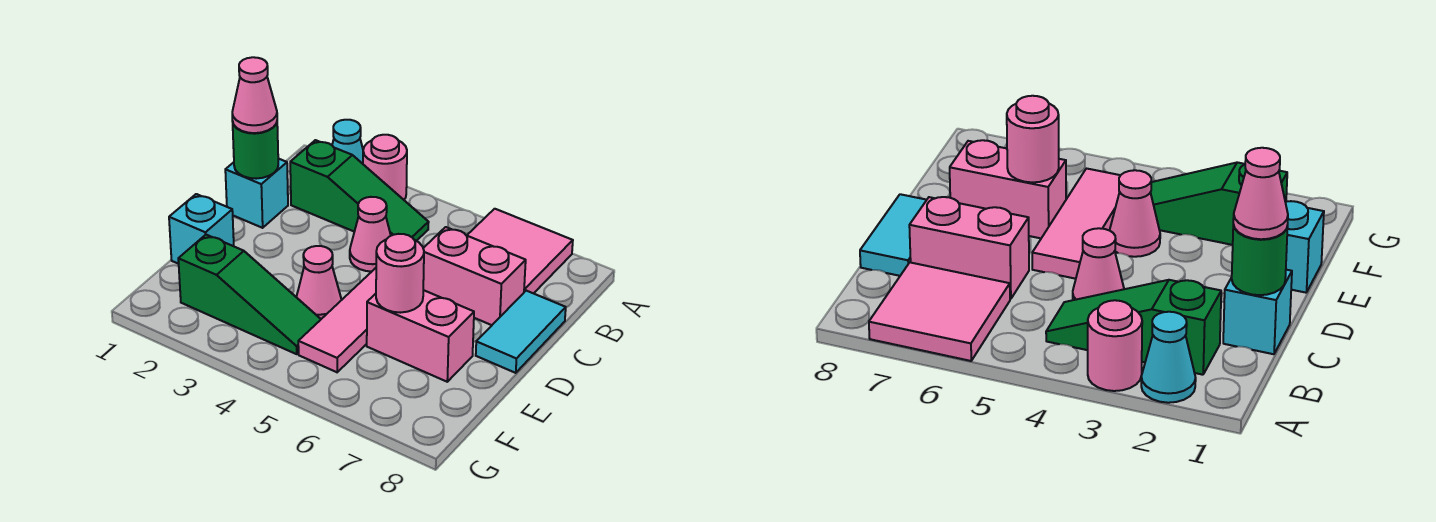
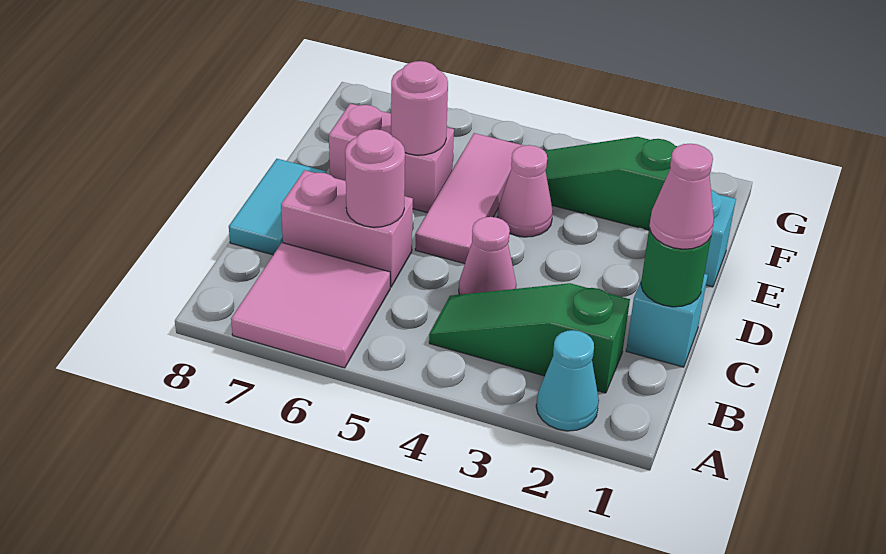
pink round brick A3 level 1 -> pink round brick C6 level 2

